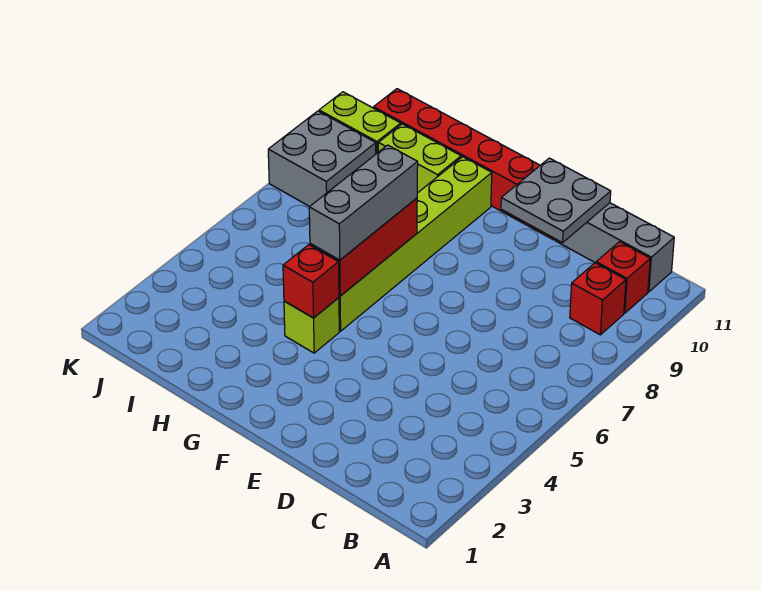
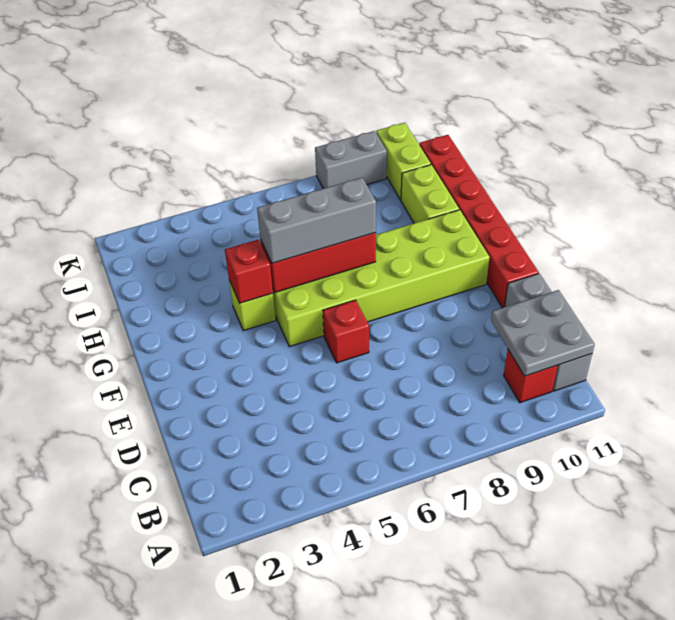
red brick B9 level 1 -> red brick E6 level 1
grey plate D10:E11 level 2 -> grey plate B10:C11 level 2
lime brick G5:G10 level 1 -> lime brick F5:G10 level 1
grey brick J8:K9 level 1 -> grey brick K8:K9 level 1

